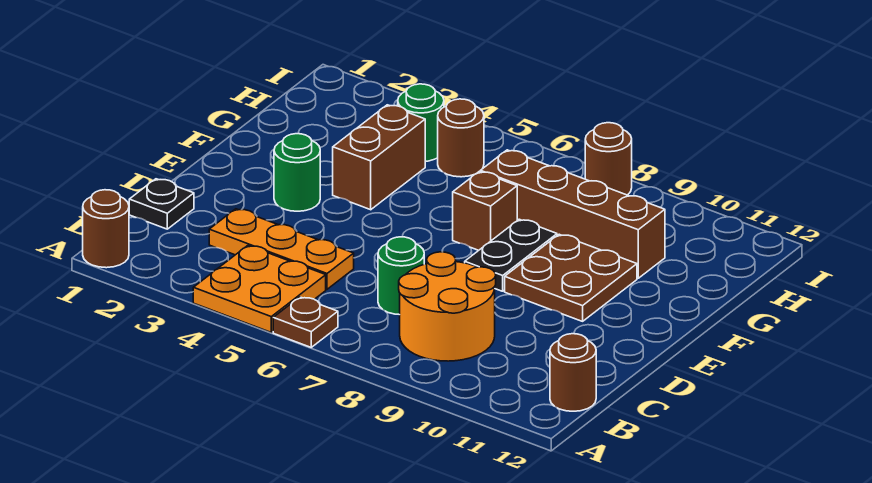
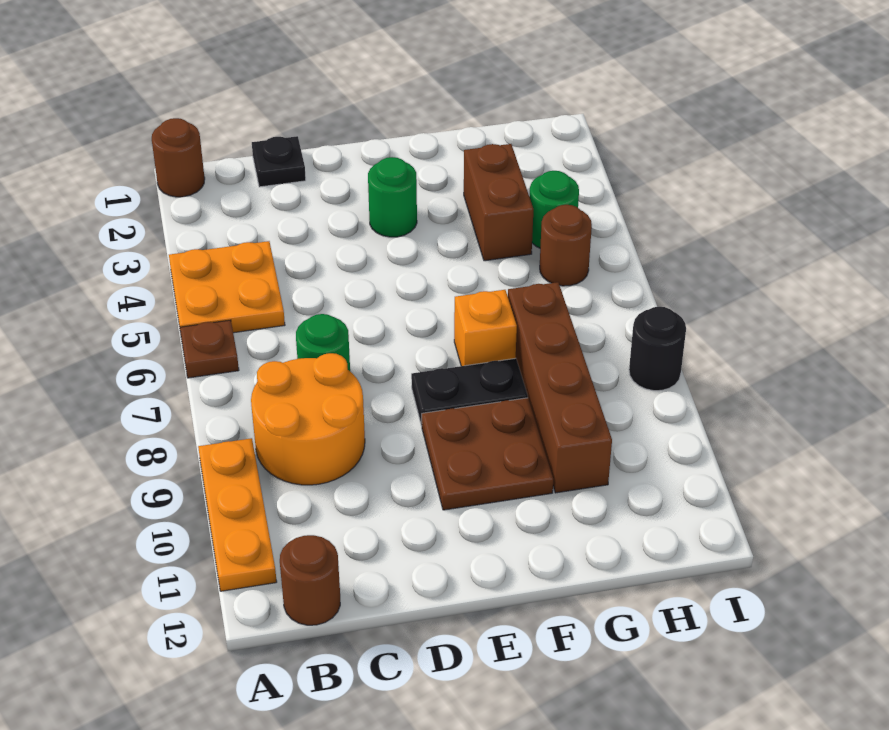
orange plate C3:C5 level 1 -> orange plate A9:A11 level 1
brown brick F4:G4 level 1 -> brown brick G3:G4 level 1
brown brick F7 level 1 -> orange brick F7 level 1
brown round brick I8 level 1 -> black round brick I8 level 1

